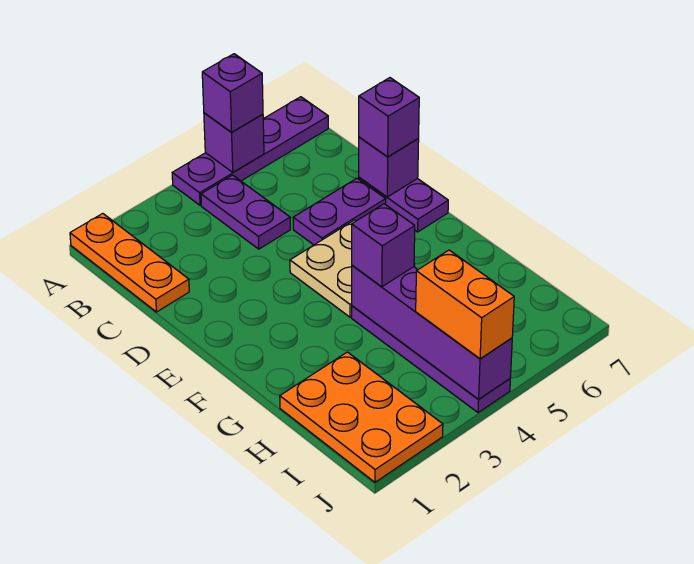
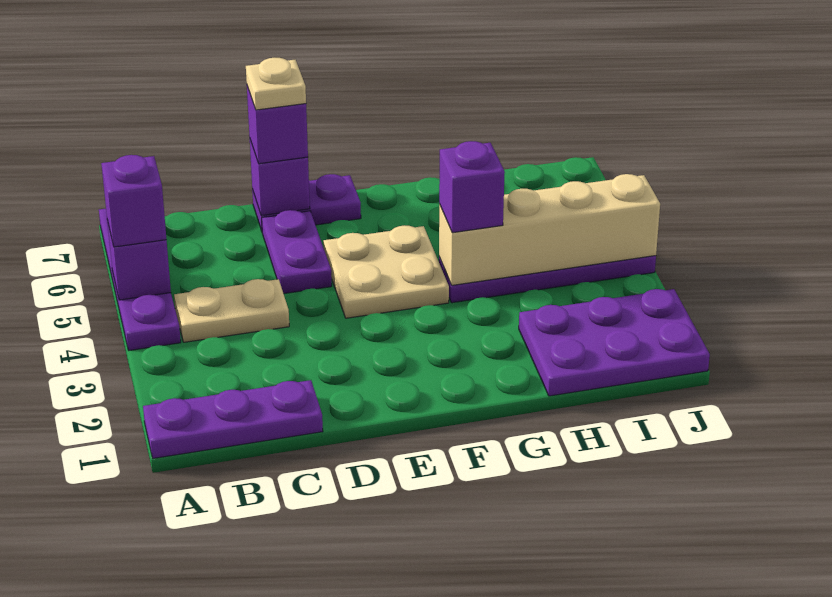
orange plate A1:C1 level 1 -> purple plate A1:C1 level 1
purple plate B4:C4 level 1 -> tan plate B4:C4 level 1
none -> tan plate D7 level 4
purple brick G4:J4 level 2 -> tan brick G4:J4 level 2
orange plate H1:J2 level 1 -> purple plate H1:J2 level 1
orange brick I4:J4 level 3 -> none

